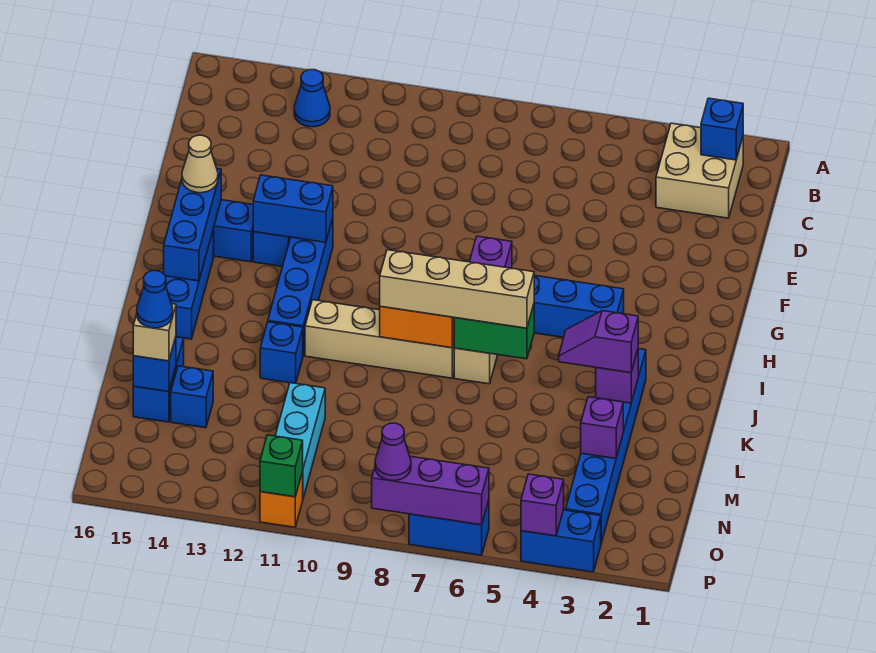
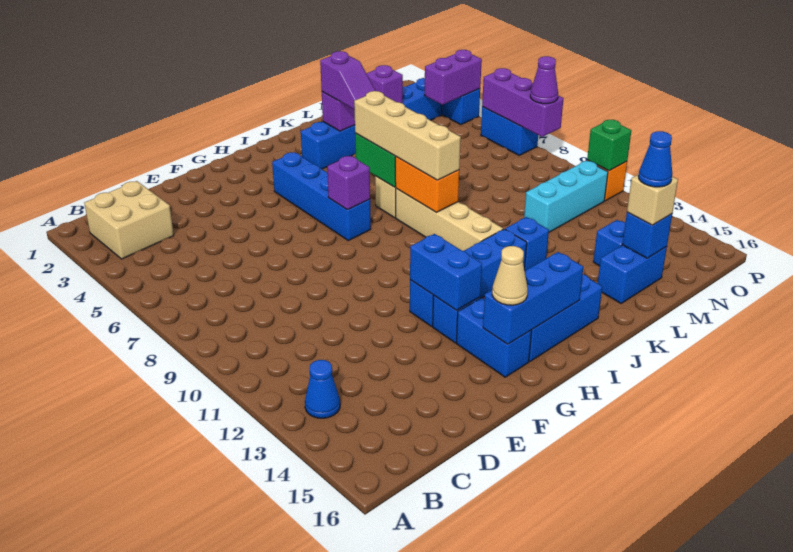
blue brick B2 level 2 -> none
purple brick P4 level 2 -> purple brick O4:P4 level 2

